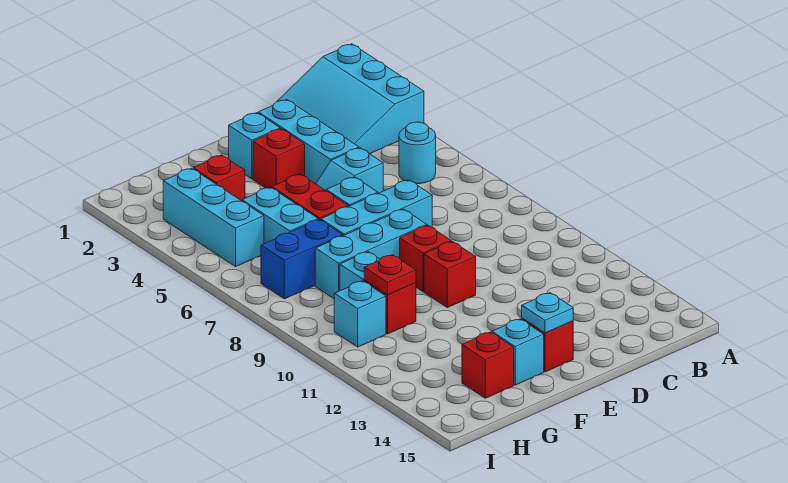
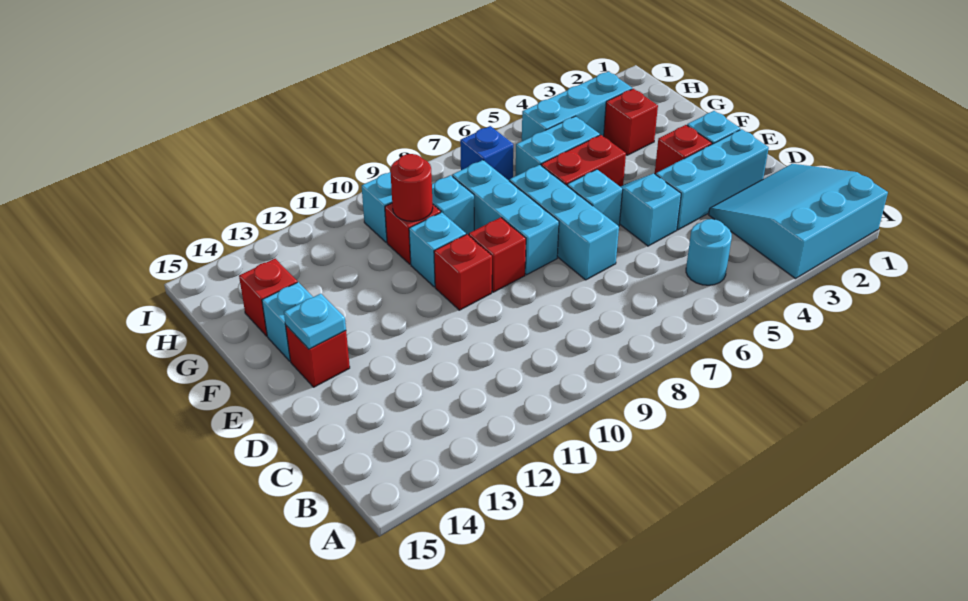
none -> cyan brick F10 level 1
blue brick G7:H7 level 1 -> blue brick H7 level 1
red plate G10 level 2 -> red round brick G10 level 2

